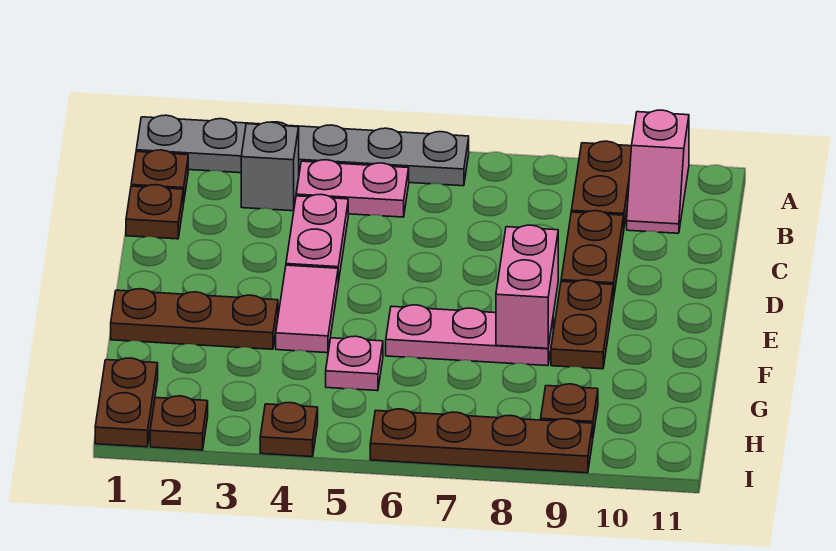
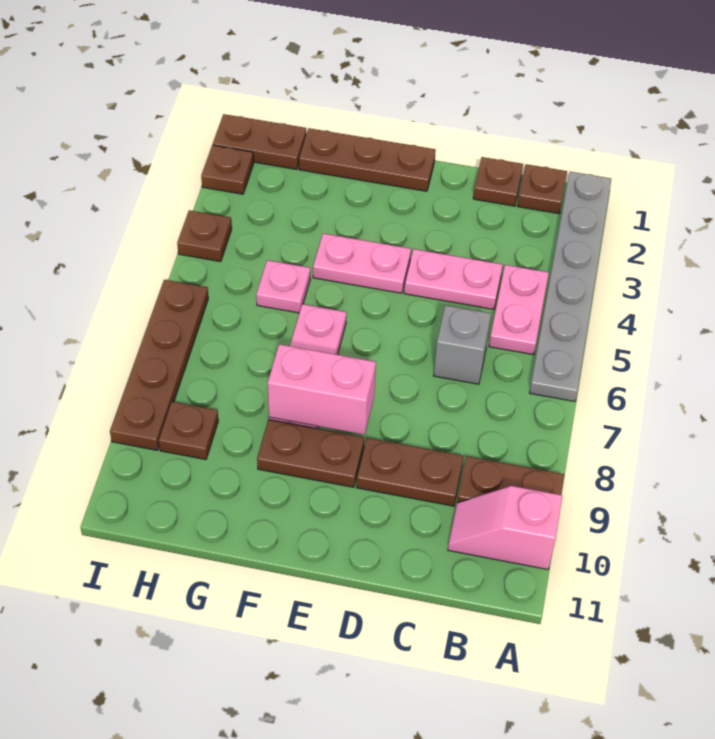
grey brick B3 level 1 -> grey brick C6 level 1
pink tile E4:F4 level 1 -> pink plate E4:F4 level 1
brown plate F1:F3 level 1 -> brown plate E1:G1 level 1

